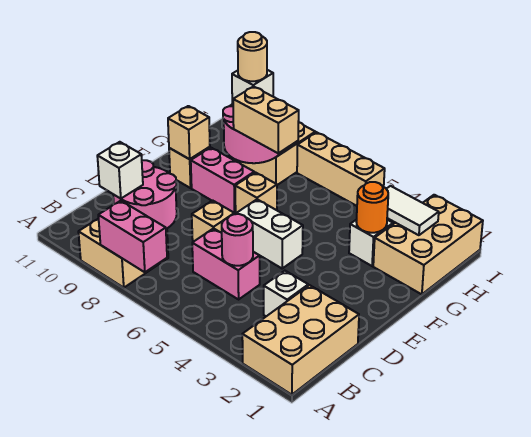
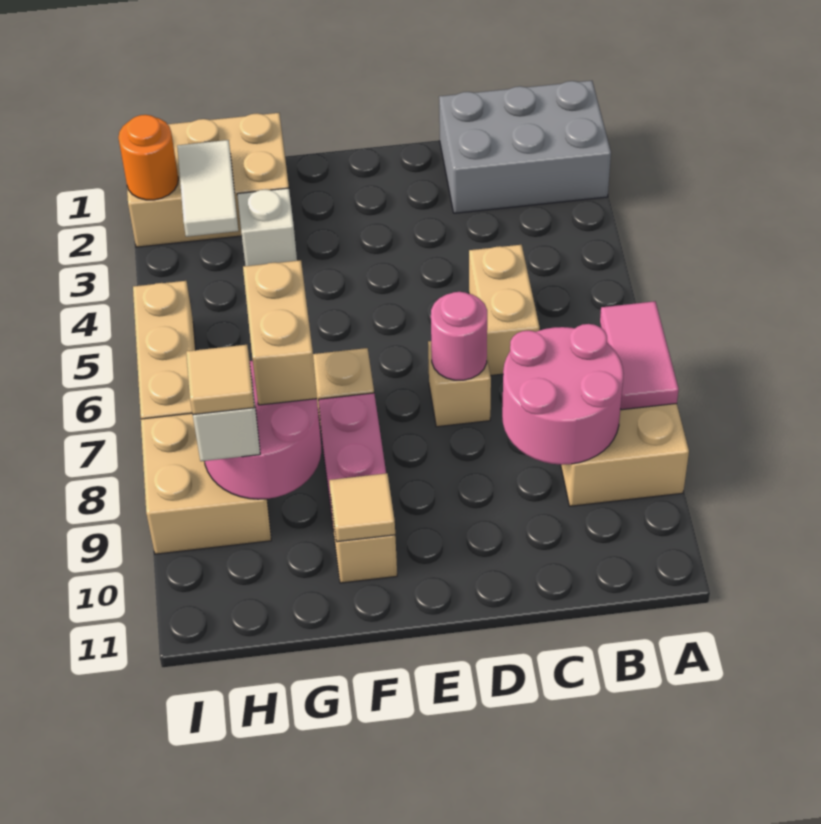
tan brick A1:C2 level 1 -> grey brick A1:C2 level 1
pink brick A7:A8 level 2 -> pink tile A7:A8 level 2
white brick B9 level 3 -> none
white brick C3 level 1 -> none
pink brick C5:C6 level 1 -> tan brick C5:C6 level 1
pink round brick C5 level 2 -> pink round brick D7 level 2
white brick E5:E6 level 1 -> none
tan brick F10 level 2 -> tan tile F10 level 2
orange round brick G3 level 2 -> orange round brick I2 level 2
tan round brick H9 level 4 -> tan tile H9 level 4

